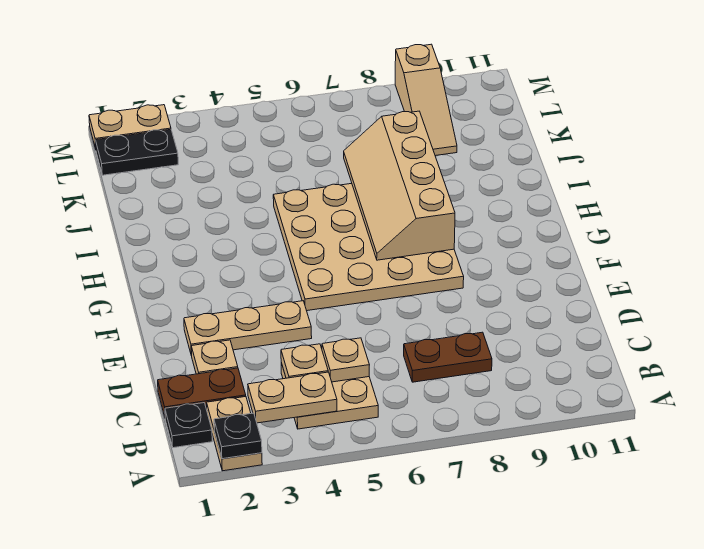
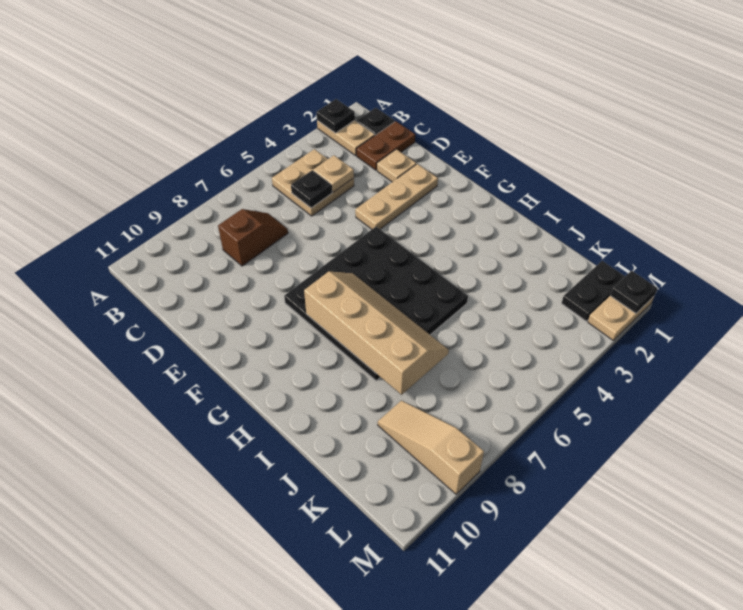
tan plate B3:B4 level 2 -> none
tan plate C5 level 2 -> black plate C5 level 2
brown plate C7:C8 level 1 -> brown slope C7:C8 level 1 top 8
tan plate F5:I8 level 1 -> black plate F5:I8 level 1
none -> black plate M1 level 2

